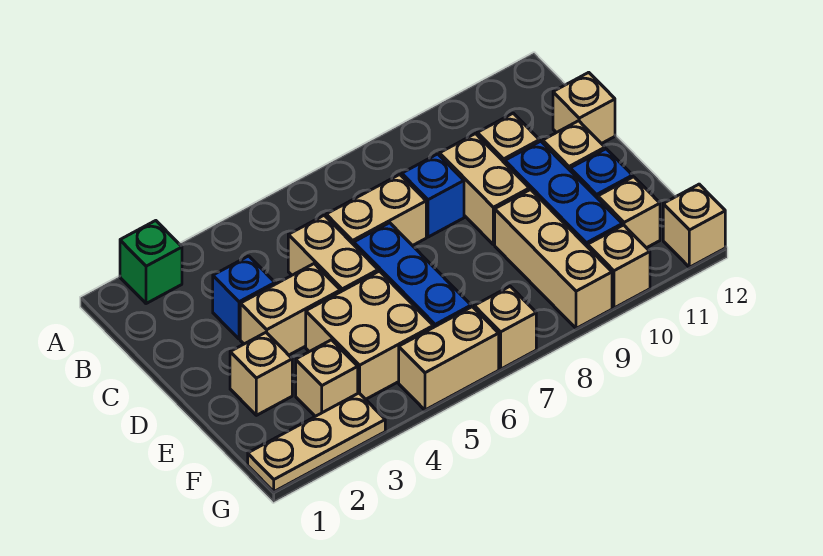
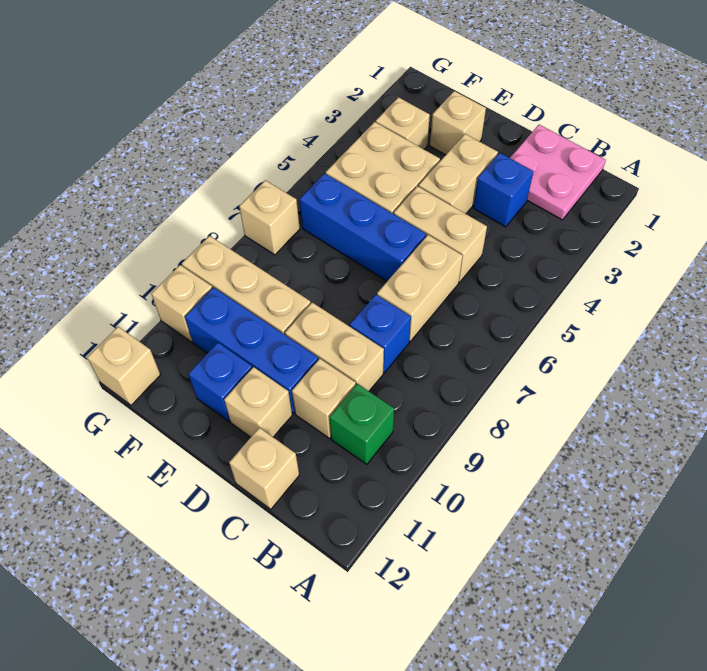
green brick A2 level 1 -> green brick B10 level 1
none -> pink plate B1:C2 level 1
tan brick F11 level 1 -> none
tan plate G1:G3 level 1 -> none
tan brick G5:G6 level 1 -> none

